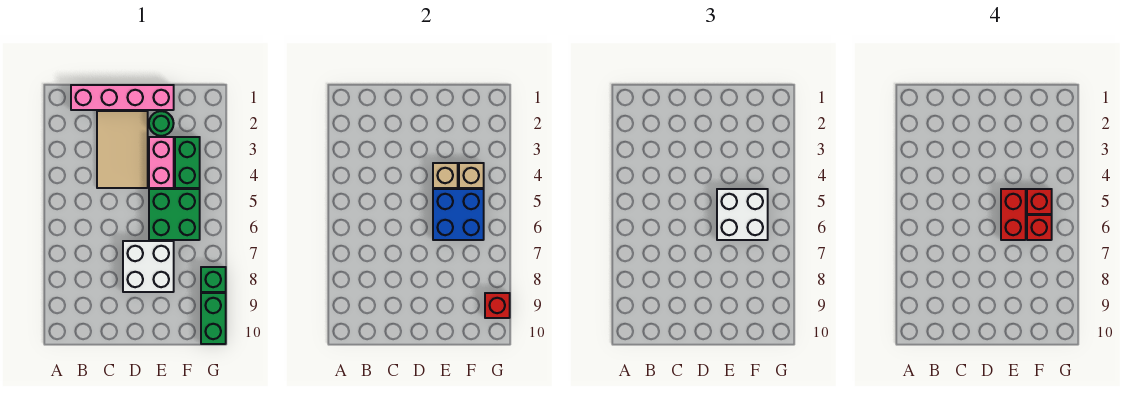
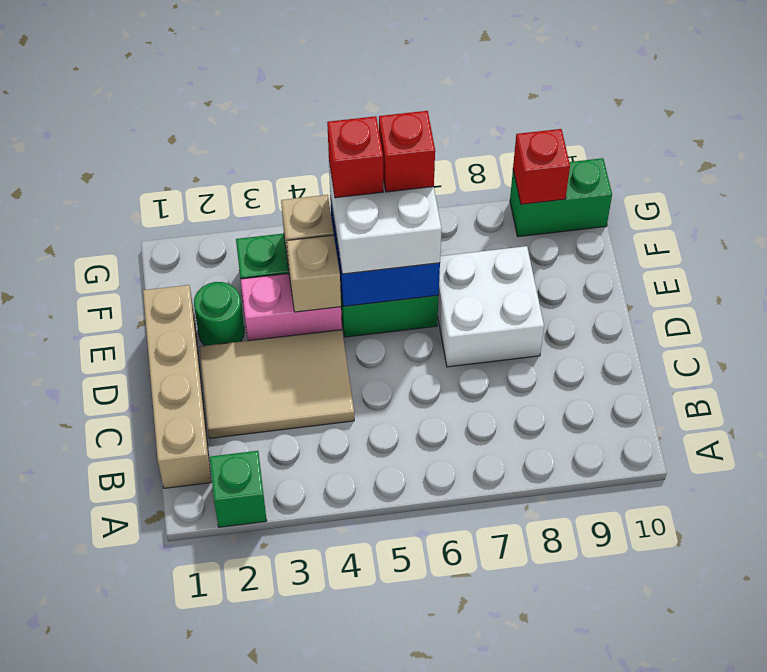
pink brick B1:E1 level 1 -> tan brick B1:E1 level 1
red brick E5:E6 level 4 -> none
green brick G8 level 1 -> green brick A2 level 1

